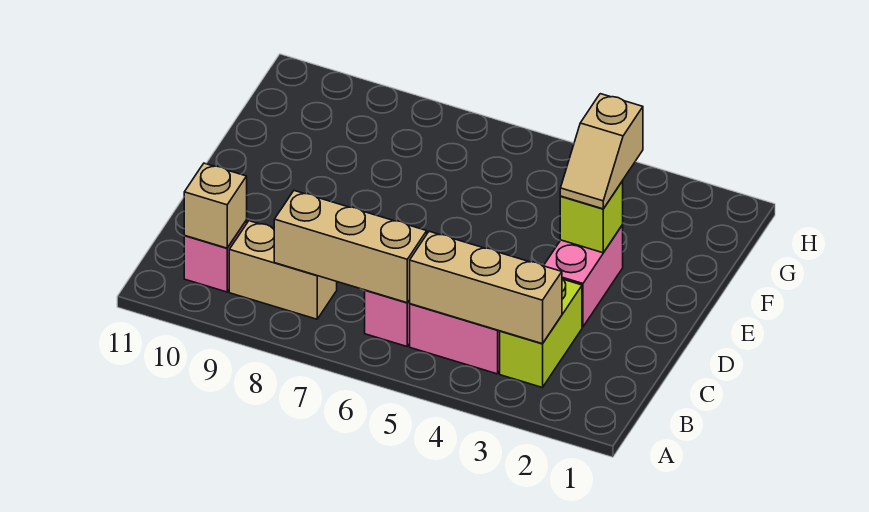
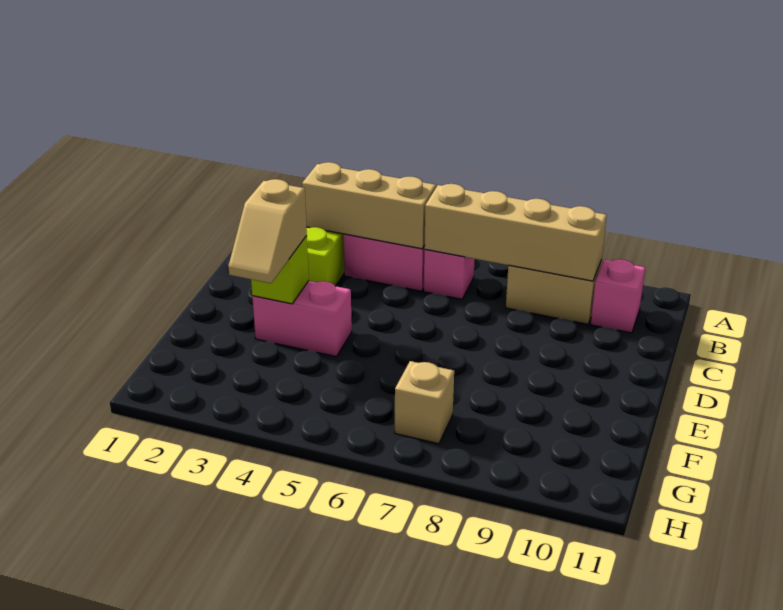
tan brick B6:B8 level 2 -> tan brick B6:B9 level 2
tan brick B10 level 2 -> tan brick G7 level 1
pink brick D3:E3 level 1 -> pink brick E3:E4 level 1
tan slope E3:F3 level 3 top F -> tan slope E3:F3 level 3 top E

